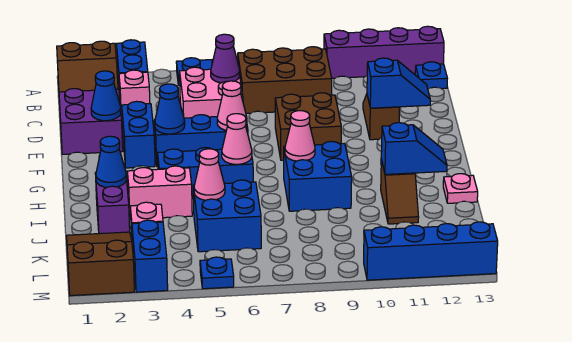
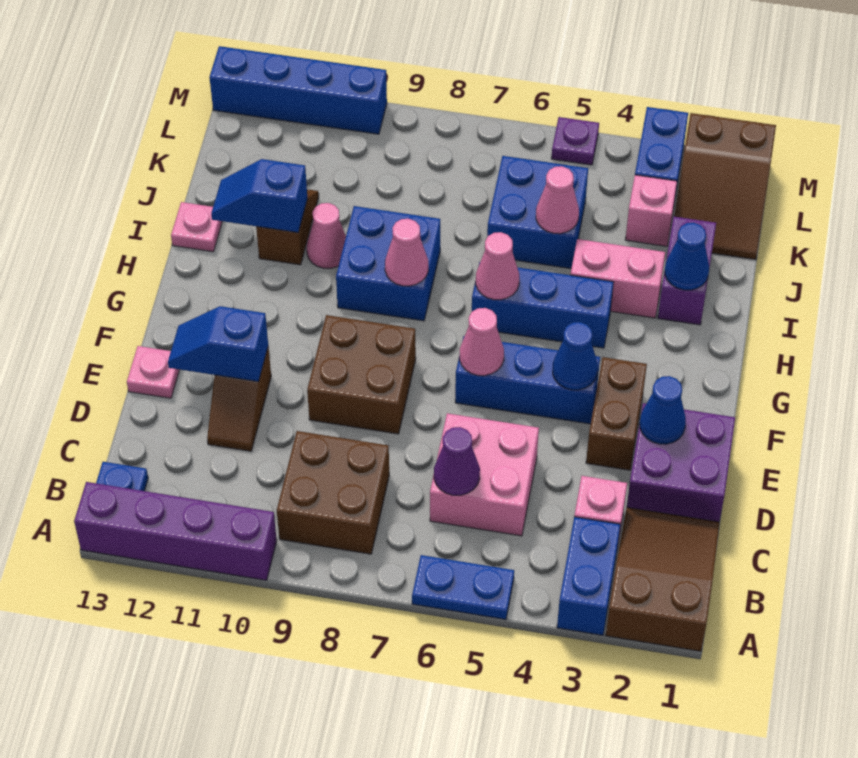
brown brick B7:C9 level 1 -> brown brick B8:C9 level 1
blue brick E3:F3 level 1 -> brown brick E3:F3 level 1
none -> pink plate E13 level 1
none -> pink cone I10 level 1
blue plate M5 level 1 -> purple plate M5 level 1

